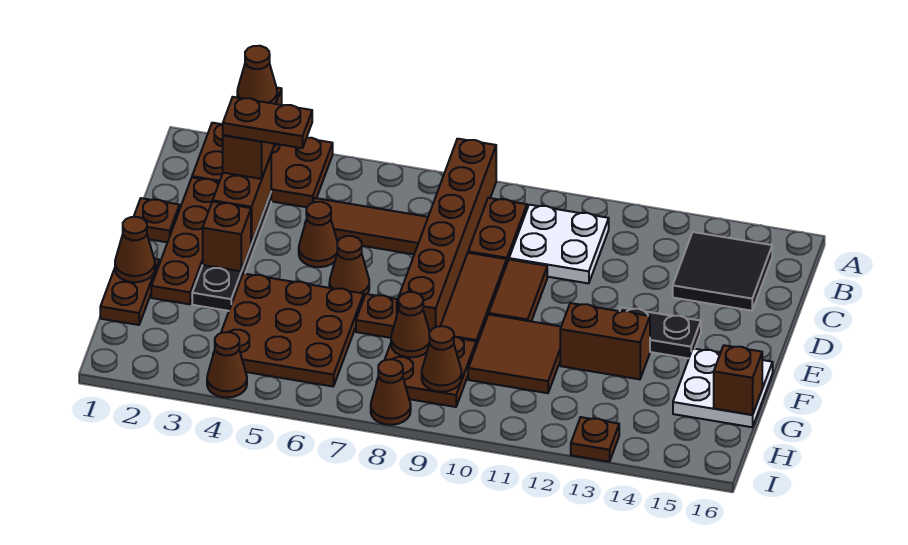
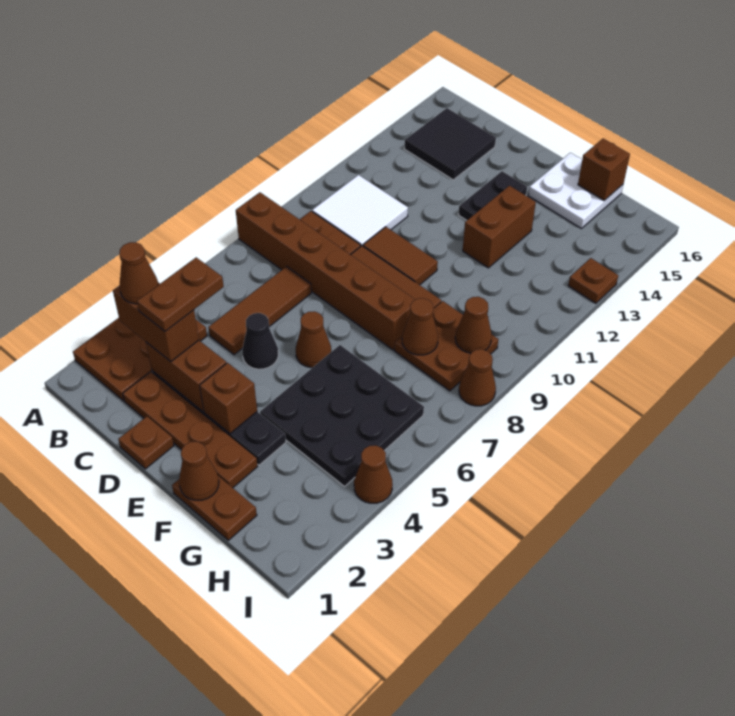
white plate B10:C11 level 1 -> white tile B10:C11 level 1
brown cone D5 level 1 -> black cone D5 level 1
brown plate F4:H6 level 1 -> black plate F4:H6 level 1
brown plate F7 level 1 -> none
brown tile F10:G11 level 1 -> none

